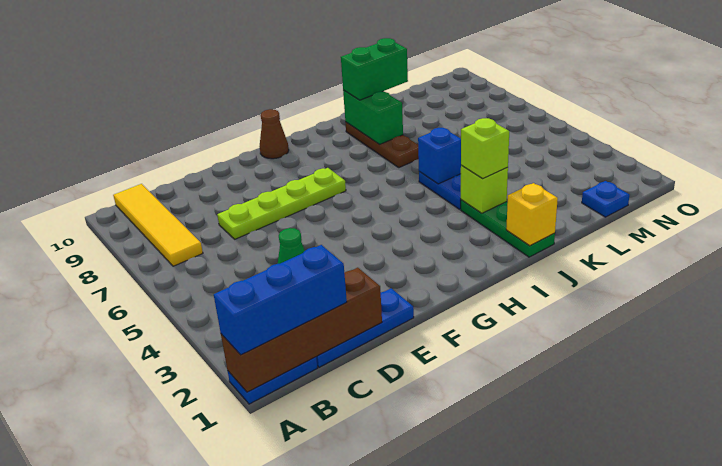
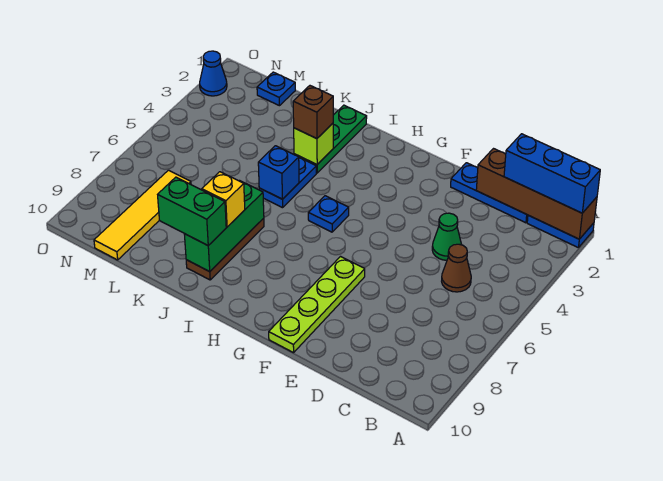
yellow tile B7:B10 level 1 -> yellow tile M7:M10 level 1
lime plate D7:G7 level 1 -> lime plate F7:F10 level 1
brown cone G10 level 1 -> brown cone C5 level 1
none -> blue plate H5 level 1
yellow brick J1 level 2 -> yellow brick J8 level 3
lime brick J3 level 3 -> brown brick J3 level 3
green brick J8:J9 level 2 -> green brick J7:J9 level 2
none -> blue cone O2 level 1

